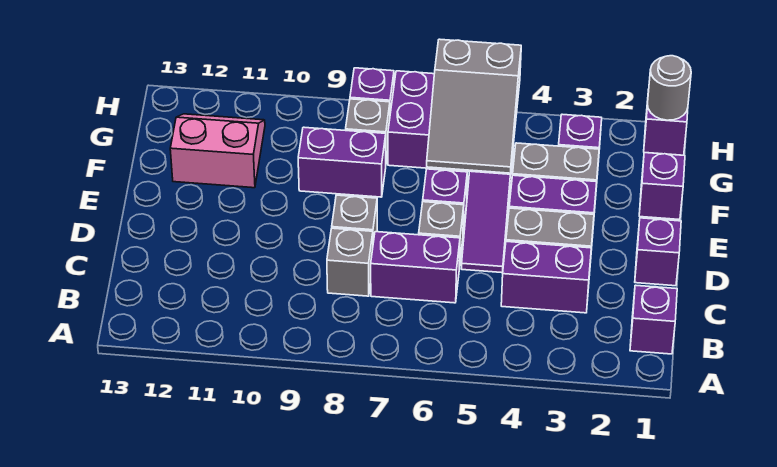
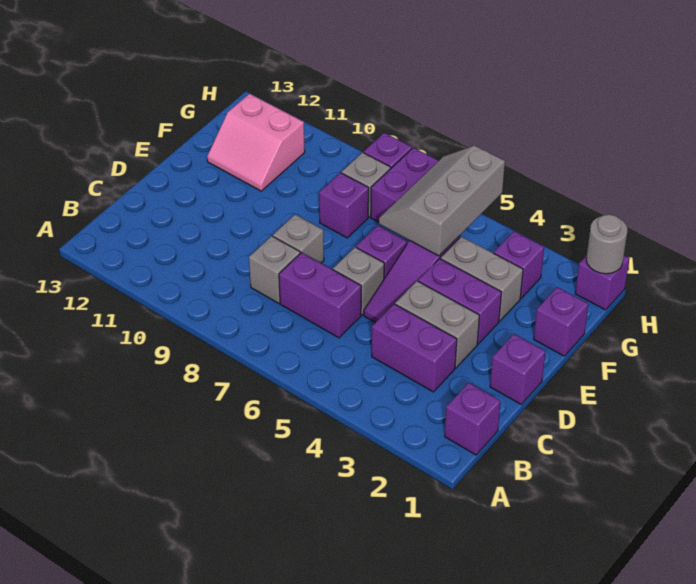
grey slope F5:H6 level 2 top H -> grey slope F5:H6 level 2 top 5
purple brick F8:F9 level 1 -> purple brick F8 level 1
pink slope F11:G12 level 1 top F -> pink slope F11:G12 level 1 top G

